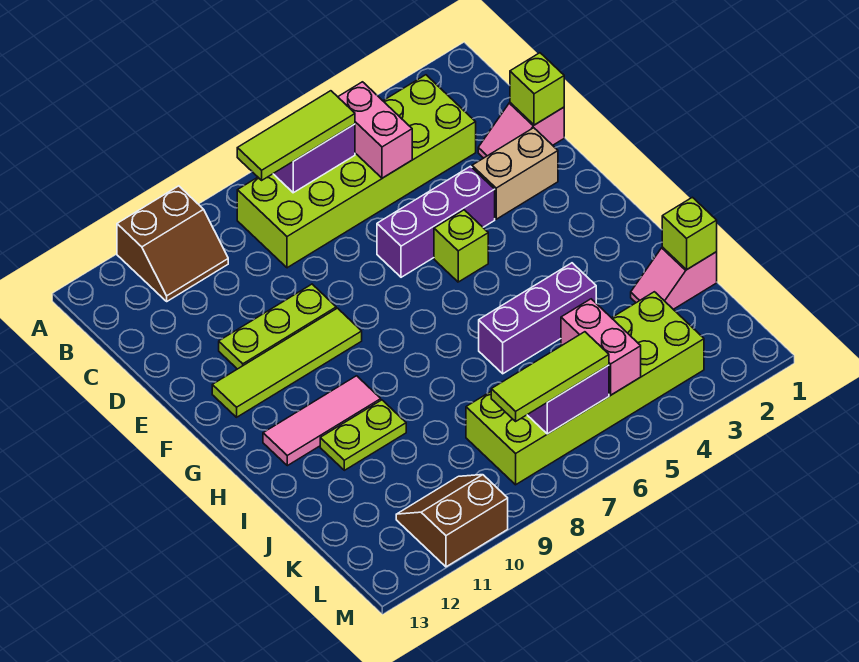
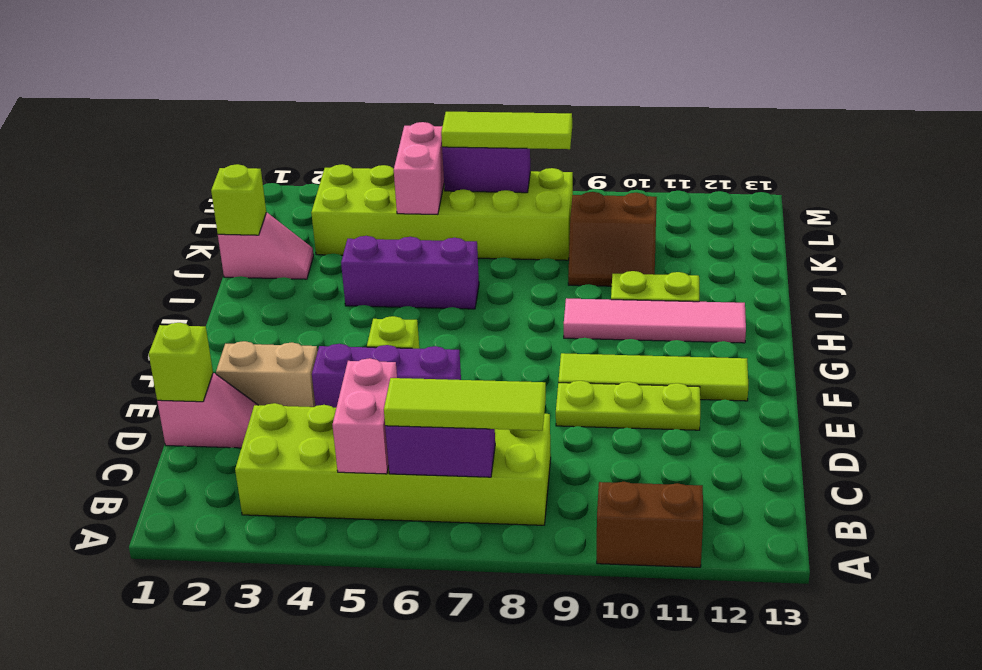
pink tile H10:H12 level 1 -> pink tile H9:H12 level 1
brown slope L10:M11 level 1 top M -> brown slope J9:K10 level 1 top K

